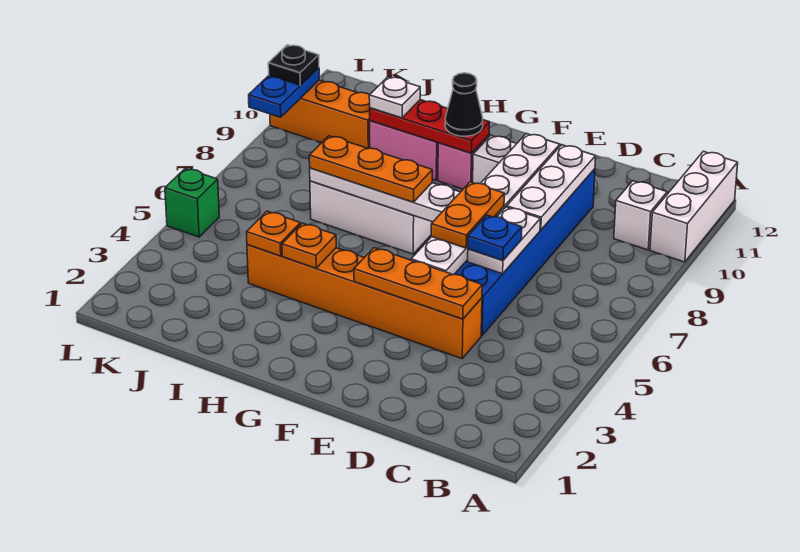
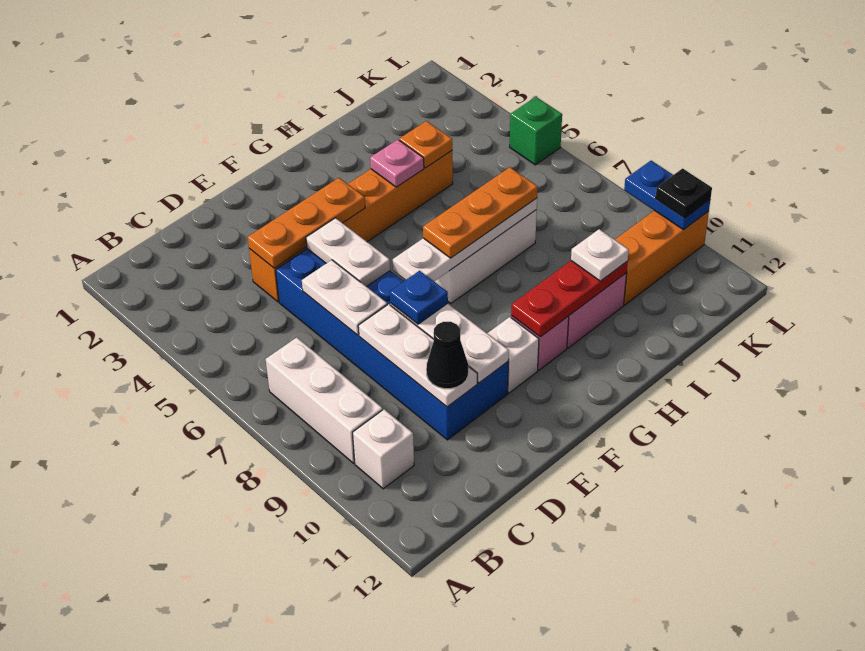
white brick A10:A12 level 1 -> white brick B7:B9 level 1
blue plate D6 level 3 -> blue plate E8 level 3
orange plate E6:E7 level 3 -> none
black cone G10 level 3 -> black cone D10 level 3
orange plate H4 level 2 -> pink plate H4 level 2

